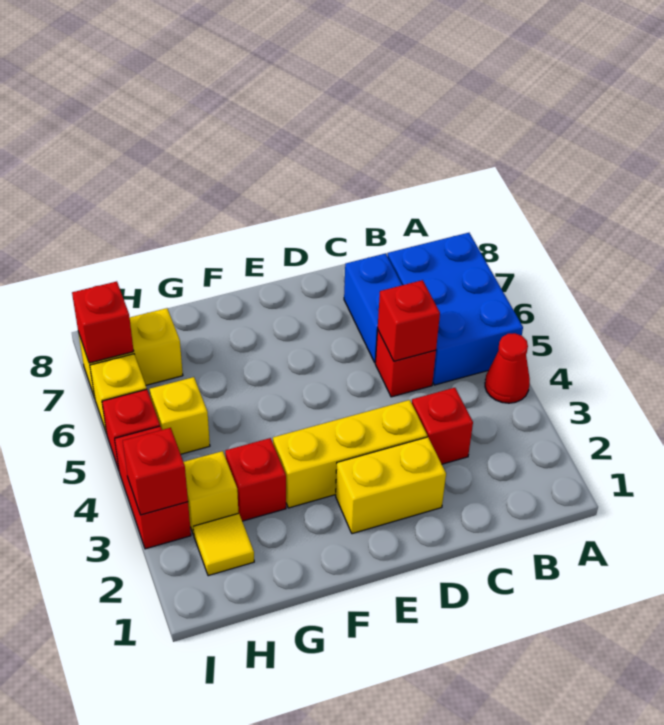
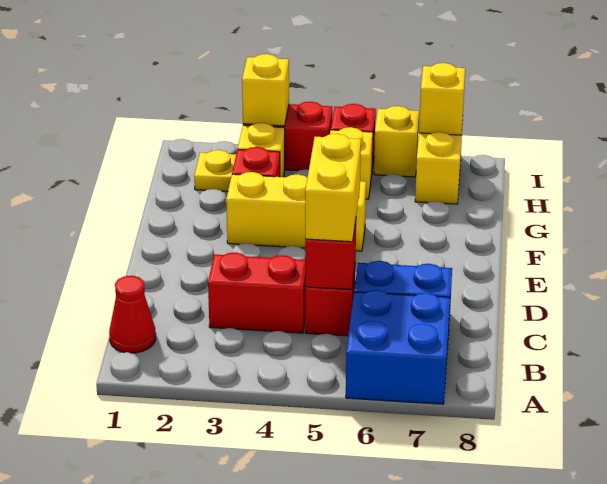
red cone A4 level 1 -> red cone B1 level 1
blue brick A5:B7 level 1 -> blue brick A6:B7 level 1
red brick C3 level 1 -> red brick C3:C4 level 1
yellow brick D2:E2 level 1 -> yellow brick C5:D5 level 3
yellow brick D3:F3 level 1 -> yellow brick F3:F5 level 1
yellow tile H2 level 1 -> yellow plate H2 level 1
red brick I3 level 2 -> yellow brick I3 level 2
red brick I7 level 2 -> yellow brick I7 level 2

